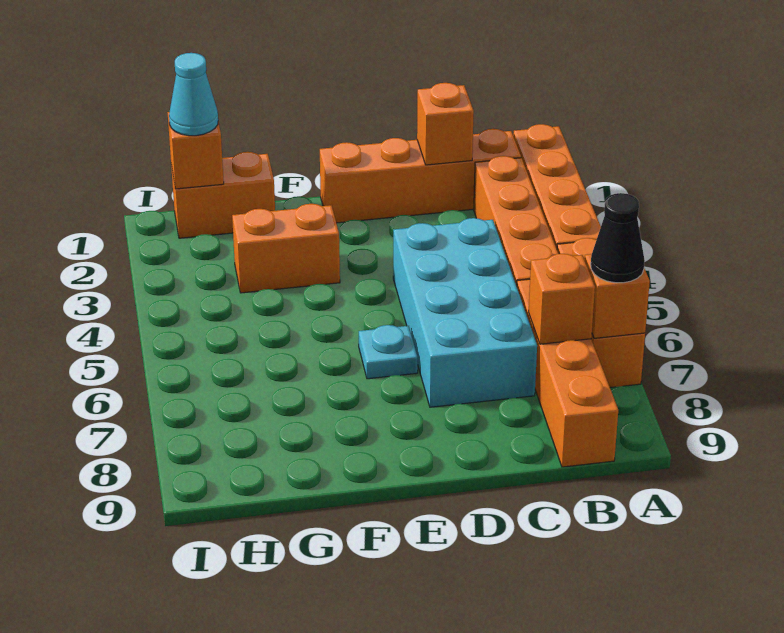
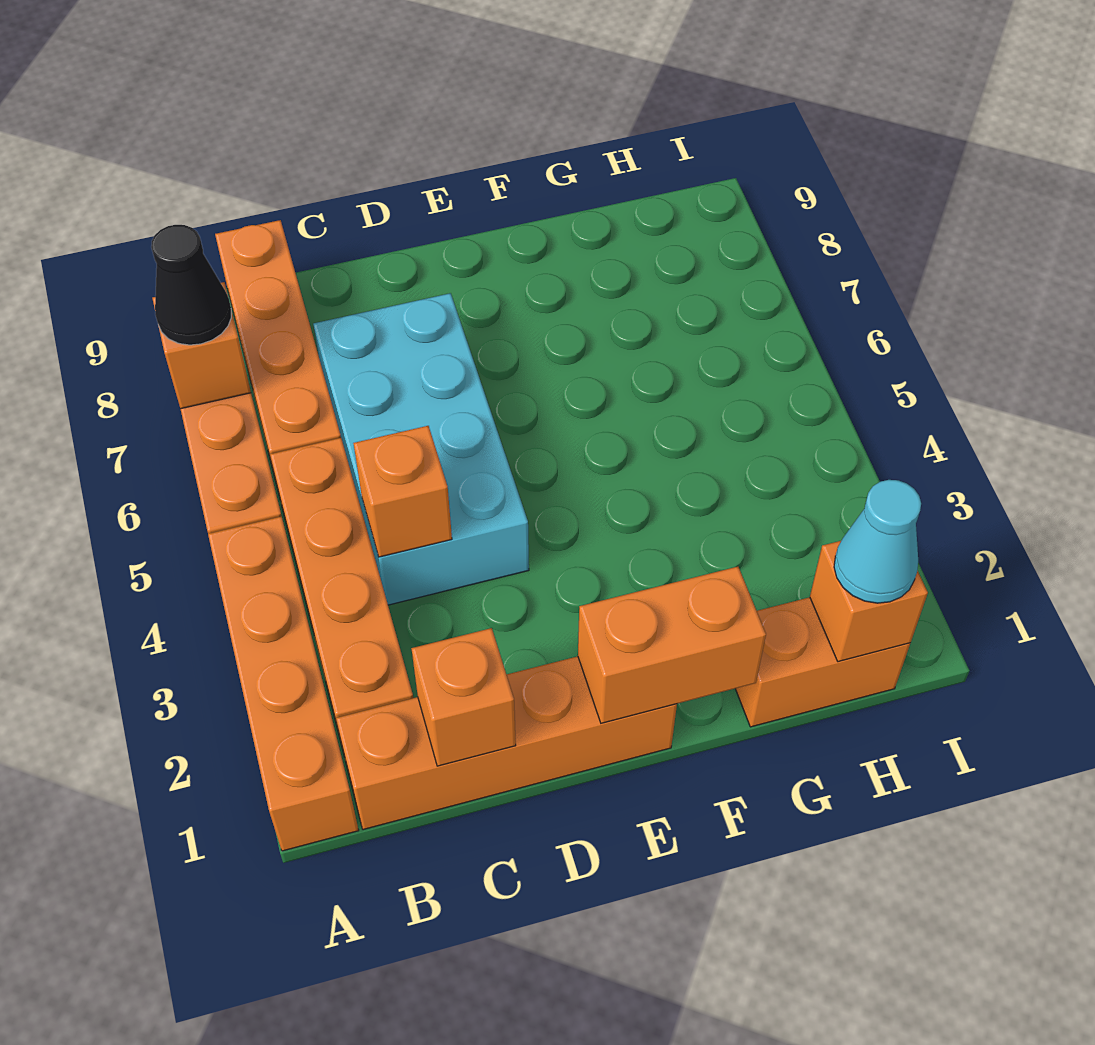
orange brick B7 level 2 -> orange brick C4 level 2
cyan plate E6 level 1 -> none
orange brick F3:G3 level 1 -> orange brick E1:F1 level 2

